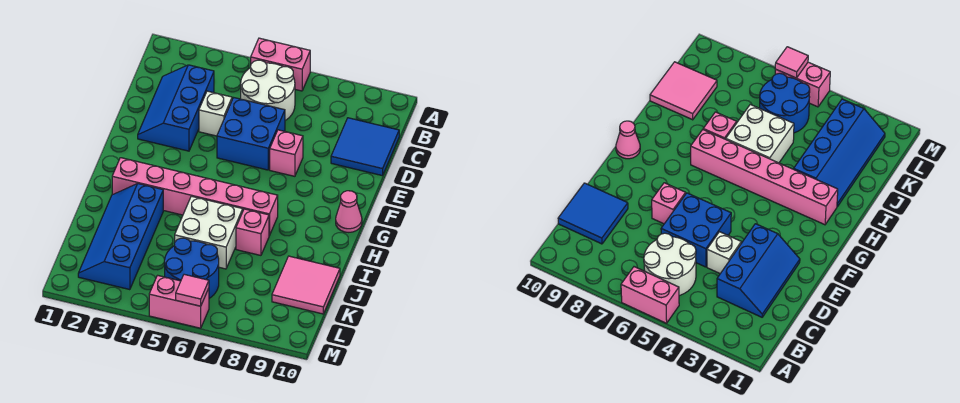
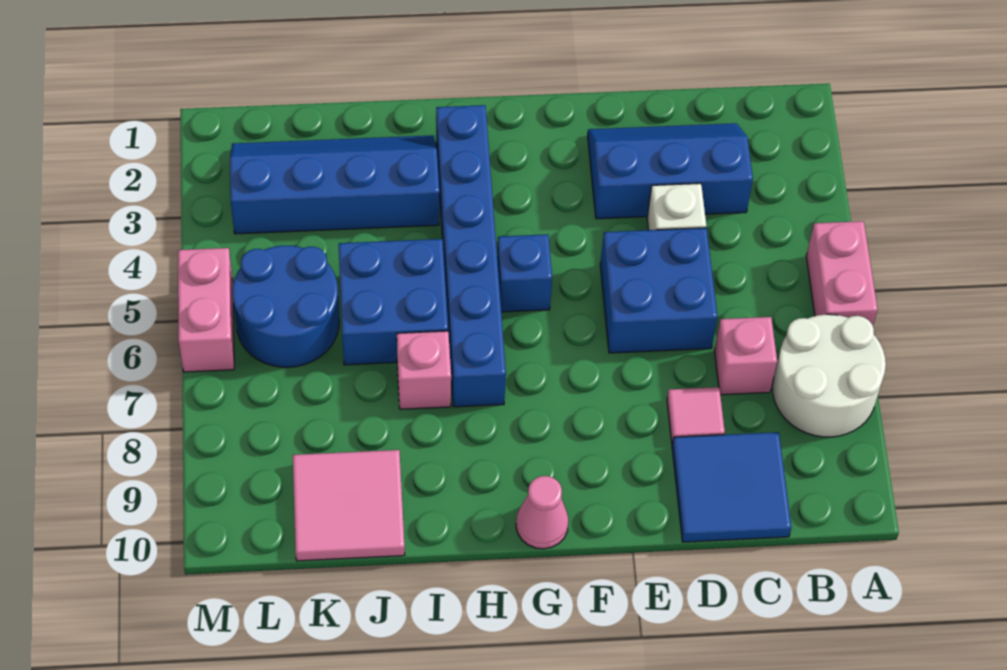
white round brick B5:C6 level 1 -> white round brick A7:B8 level 1
pink brick E7 level 1 -> pink brick C7 level 1
none -> blue brick G5 level 1
pink brick H2:H7 level 1 -> blue brick H2:H7 level 1
white brick I5:J6 level 1 -> blue brick I5:J6 level 1
pink tile M6 level 2 -> pink tile D8 level 1

